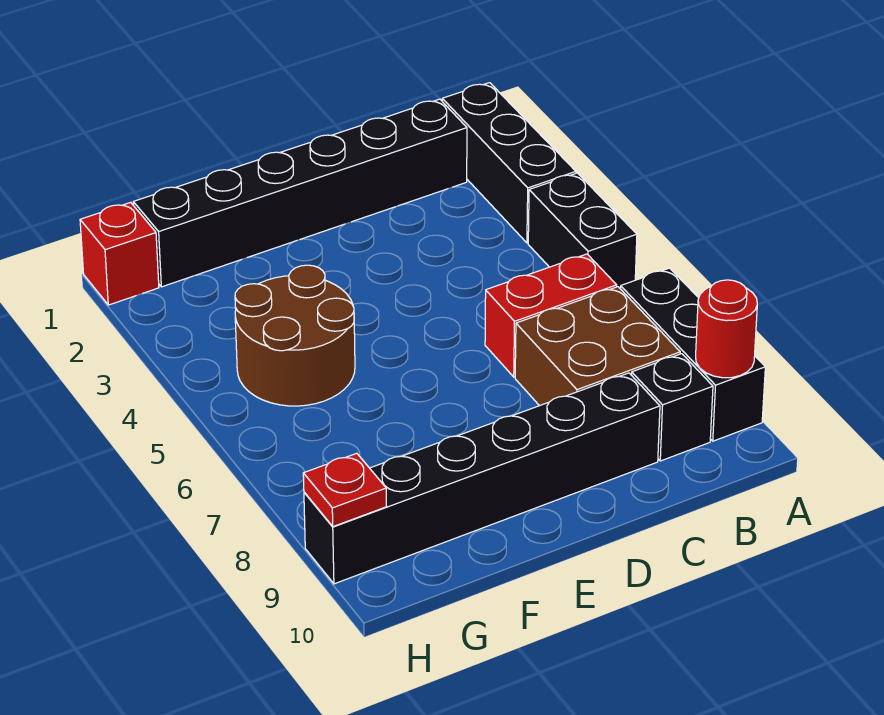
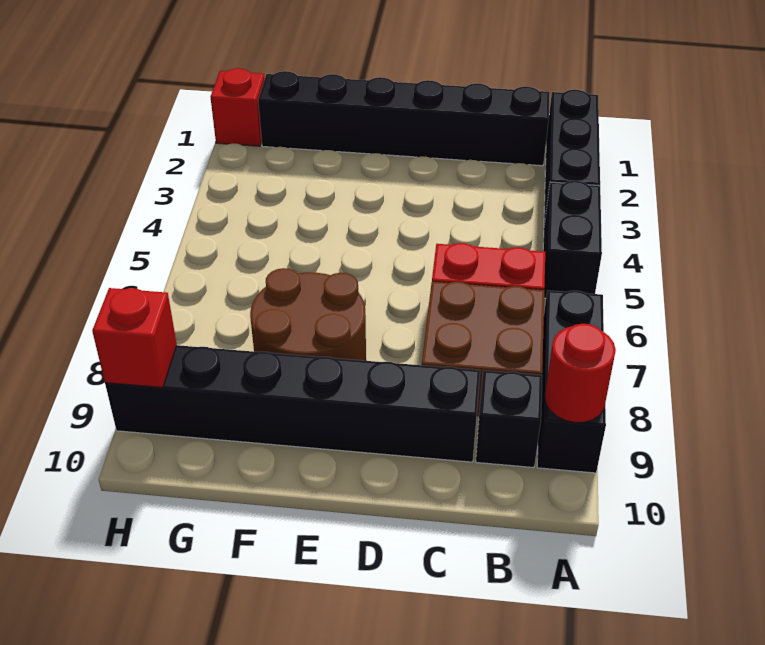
brown round brick F4:G5 level 1 -> brown round brick E7:F8 level 1
red plate H9 level 2 -> red brick H9 level 2

